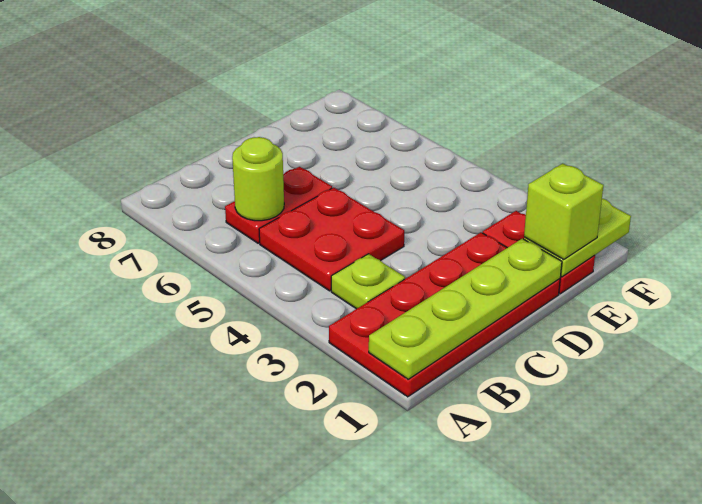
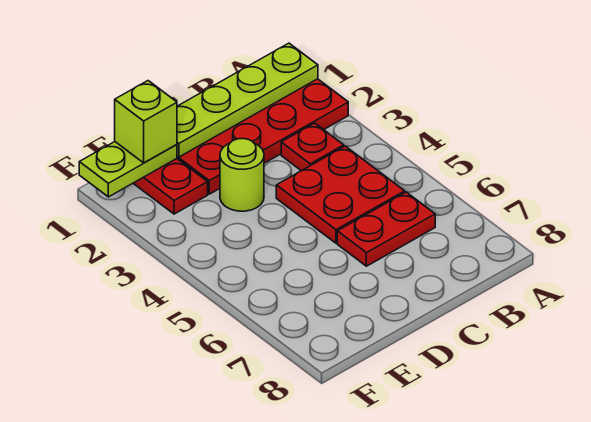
lime plate B3 level 1 -> red plate B3 level 1
lime round brick B6 level 2 -> lime round brick D3 level 1

